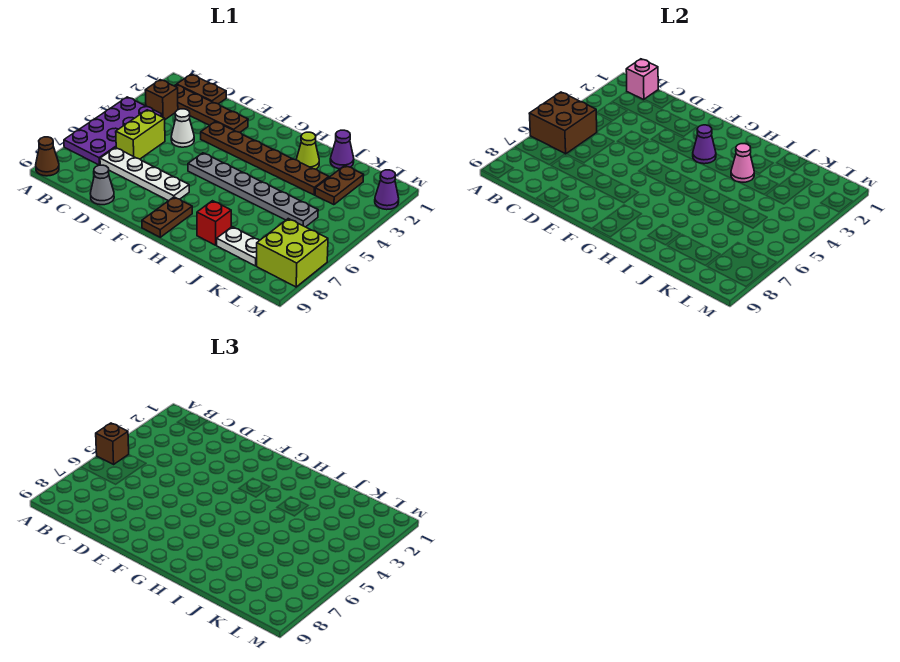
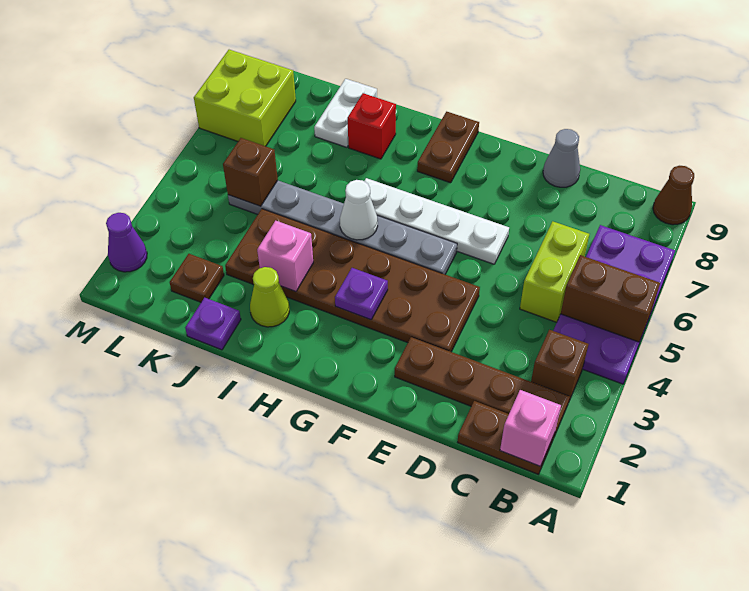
brown brick A5:B6 level 2 -> brown brick A5:B5 level 2
brown brick A5 level 3 -> brown brick K5 level 2
white plate C7:F7 level 1 -> white plate E6:H6 level 1
white cone D4 level 1 -> white cone H5 level 2
brown plate E3:J3 level 1 -> brown plate E3:J4 level 1
purple cone G3 level 2 -> purple plate G3 level 2
pink cone I3 level 2 -> pink brick I3 level 2
purple cone J1 level 1 -> purple plate J1 level 1
white plate J8:K8 level 1 -> white plate J8:J9 level 1
brown plate K2:K3 level 1 -> brown plate K2 level 1

